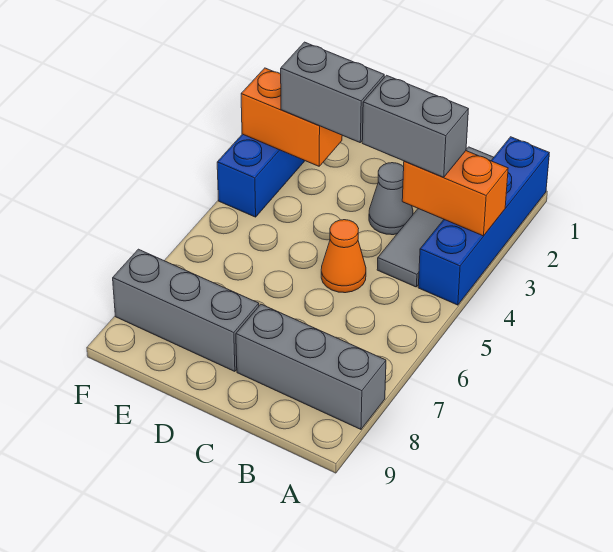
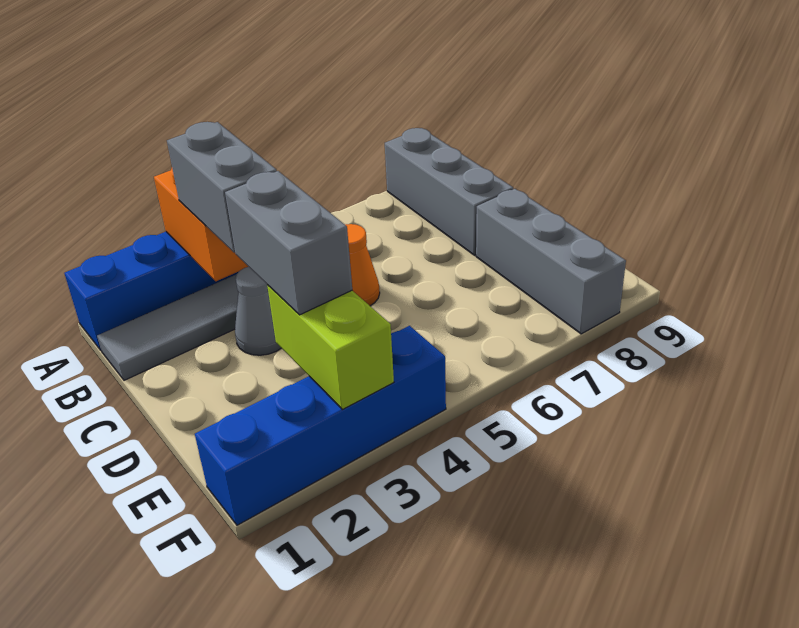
orange brick E3:F3 level 2 -> lime brick E3:F3 level 2

